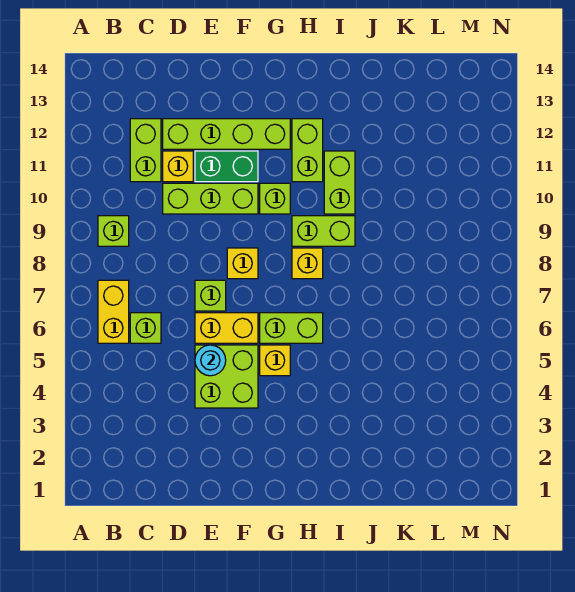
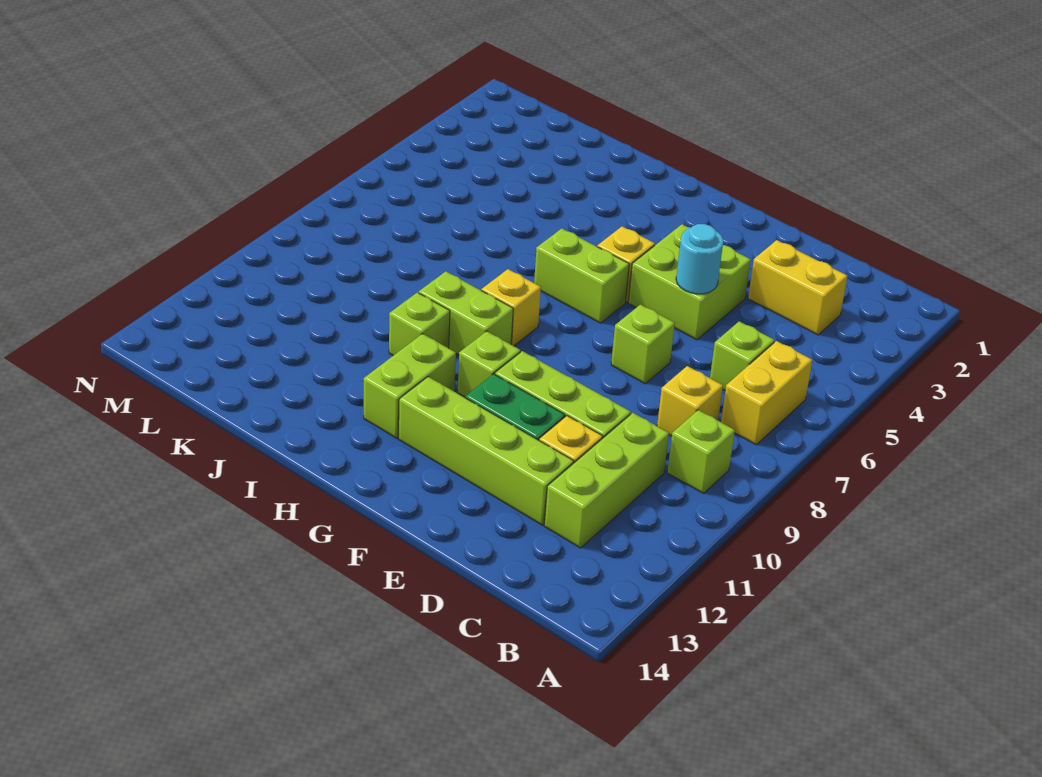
lime brick C11:C12 level 1 -> lime brick C10:C12 level 1
yellow brick E6:F6 level 1 -> yellow brick C3:D3 level 1
yellow brick F8 level 1 -> yellow brick C8 level 1
lime brick I10:I11 level 1 -> lime brick I10 level 1

